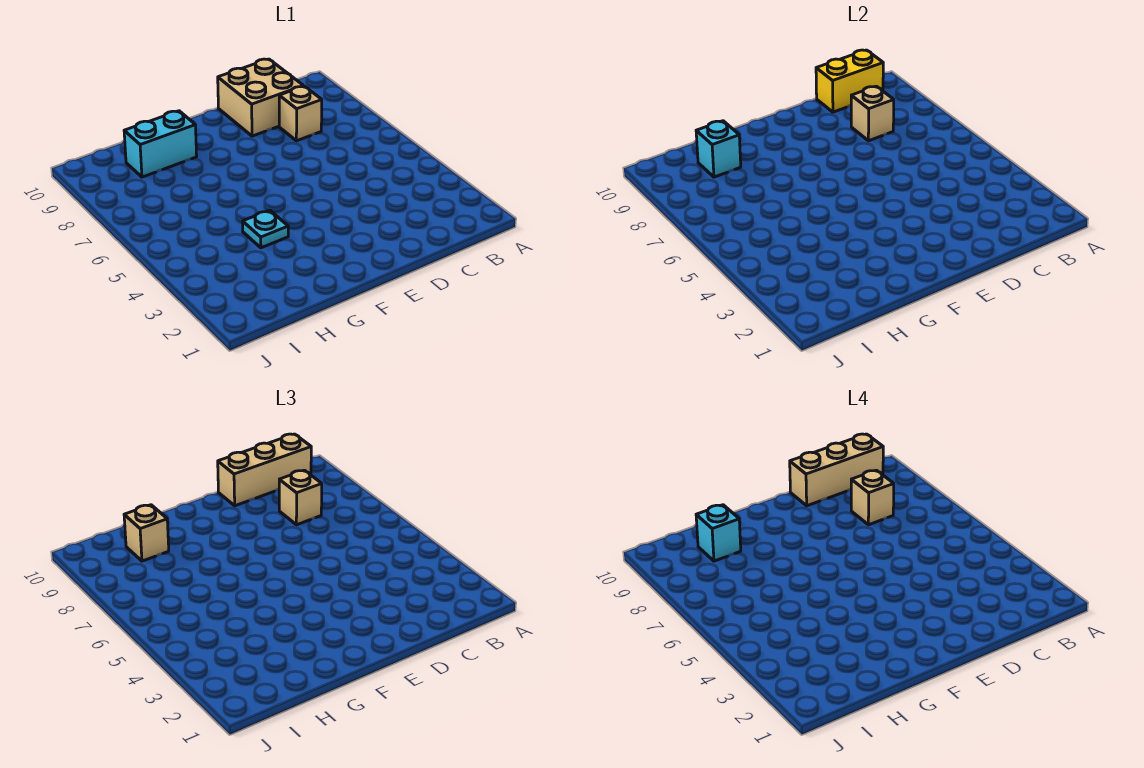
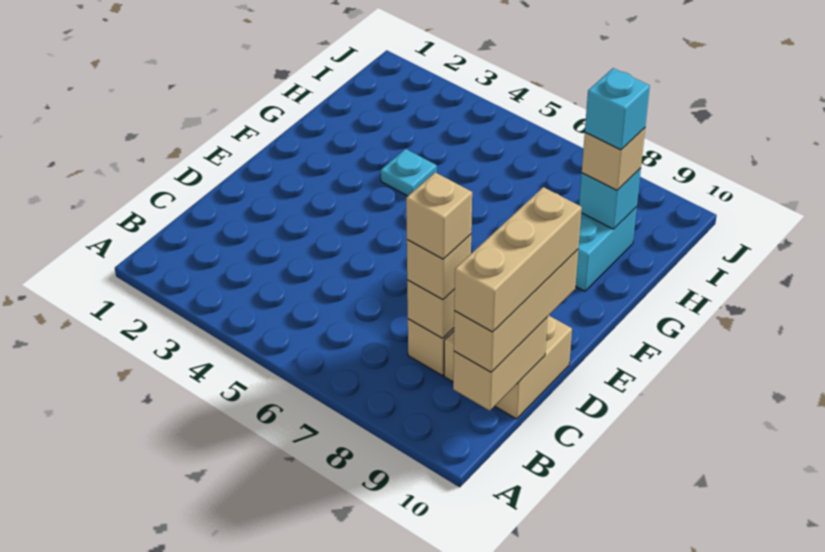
yellow brick B10:C10 level 2 -> tan brick B10:C10 level 2

